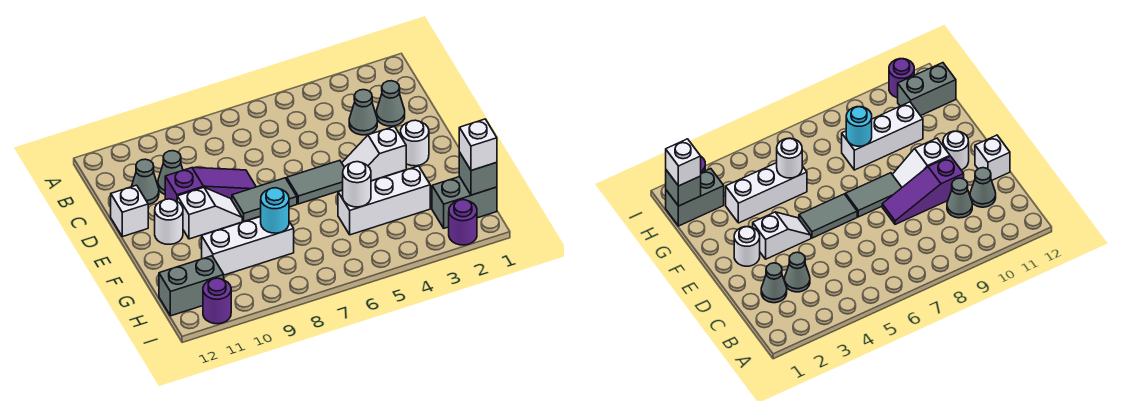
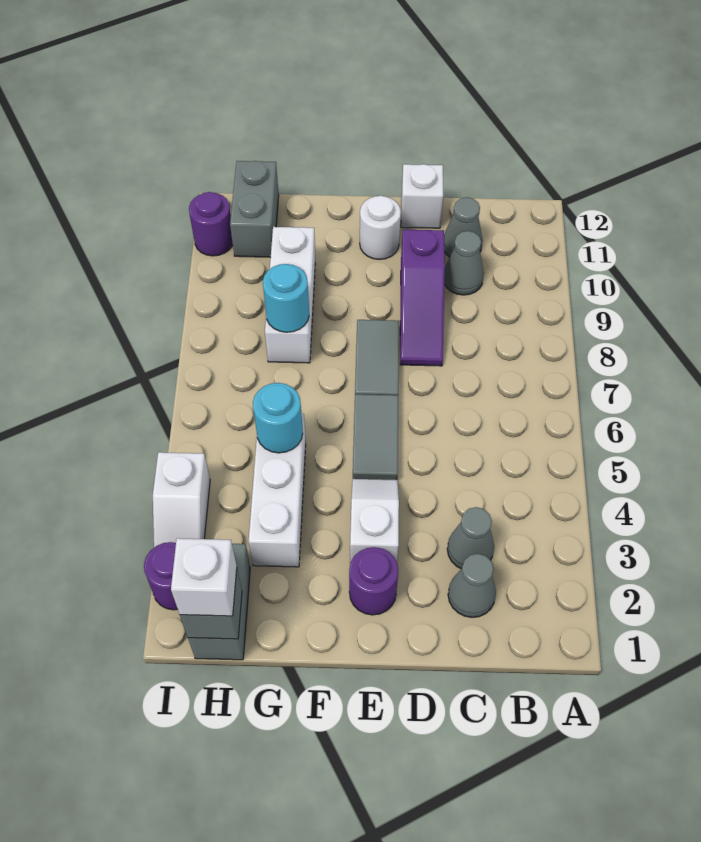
white round brick E2 level 1 -> purple round brick E2 level 1
white slope E9:E10 level 1 top 10 -> white slope I3:I4 level 1 top 4
white round brick G5 level 2 -> cyan round brick G5 level 2

